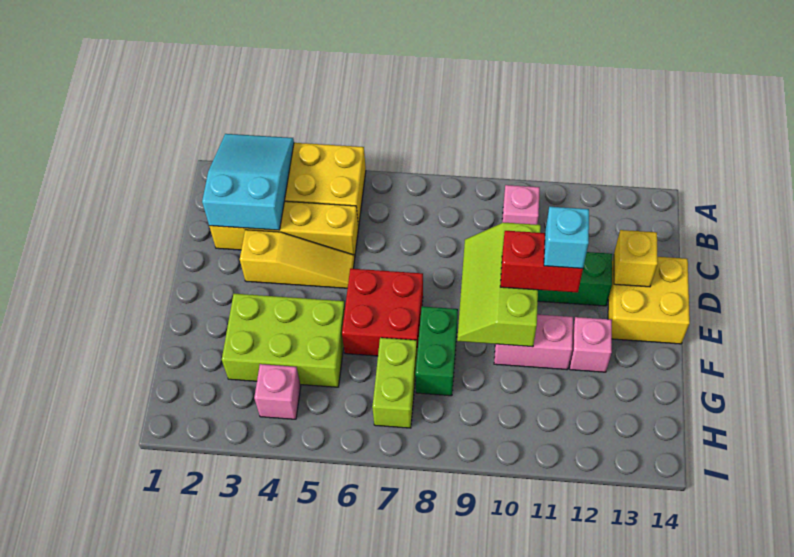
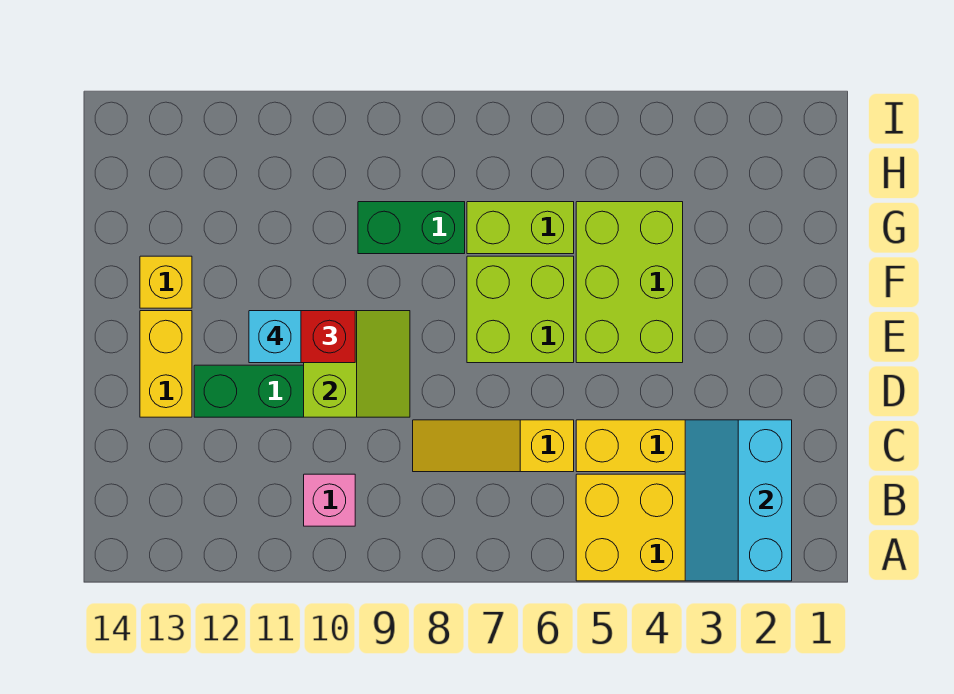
cyan slope A2:C3 level 2 top C -> cyan slope A2:C3 level 2 top 2
yellow slope D3:D5 level 1 top 3 -> yellow slope C6:C8 level 1 top 6
lime slope D9:F10 level 2 top 10 -> lime slope D9:E10 level 2 top 10
yellow brick D13:E14 level 1 -> yellow brick D13:E13 level 1
yellow brick D13 level 2 -> yellow brick F13 level 1
red brick E6:F7 level 1 -> lime brick E6:F7 level 1
lime brick F3:G5 level 1 -> lime brick E4:G5 level 1
green brick F8:G8 level 1 -> green brick G8:G9 level 1
pink brick F10:F11 level 1 -> none
pink brick F12 level 1 -> none
lime brick G7:H7 level 1 -> lime brick G6:G7 level 1
pink brick H4 level 1 -> none

